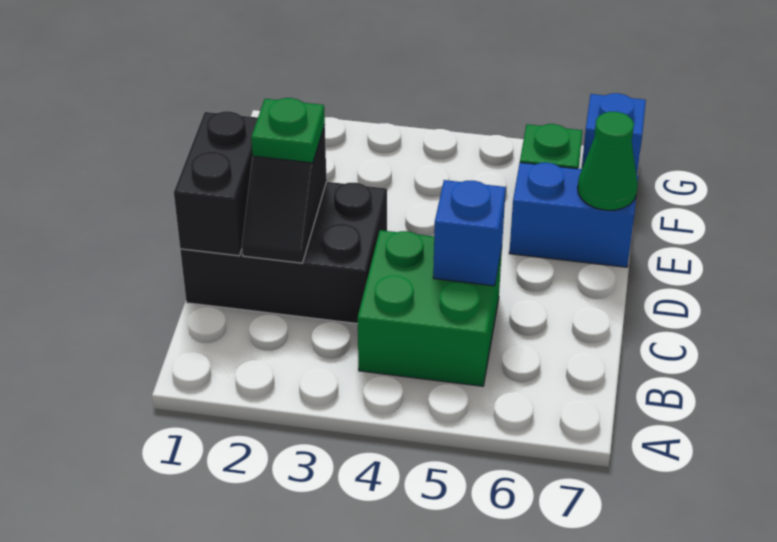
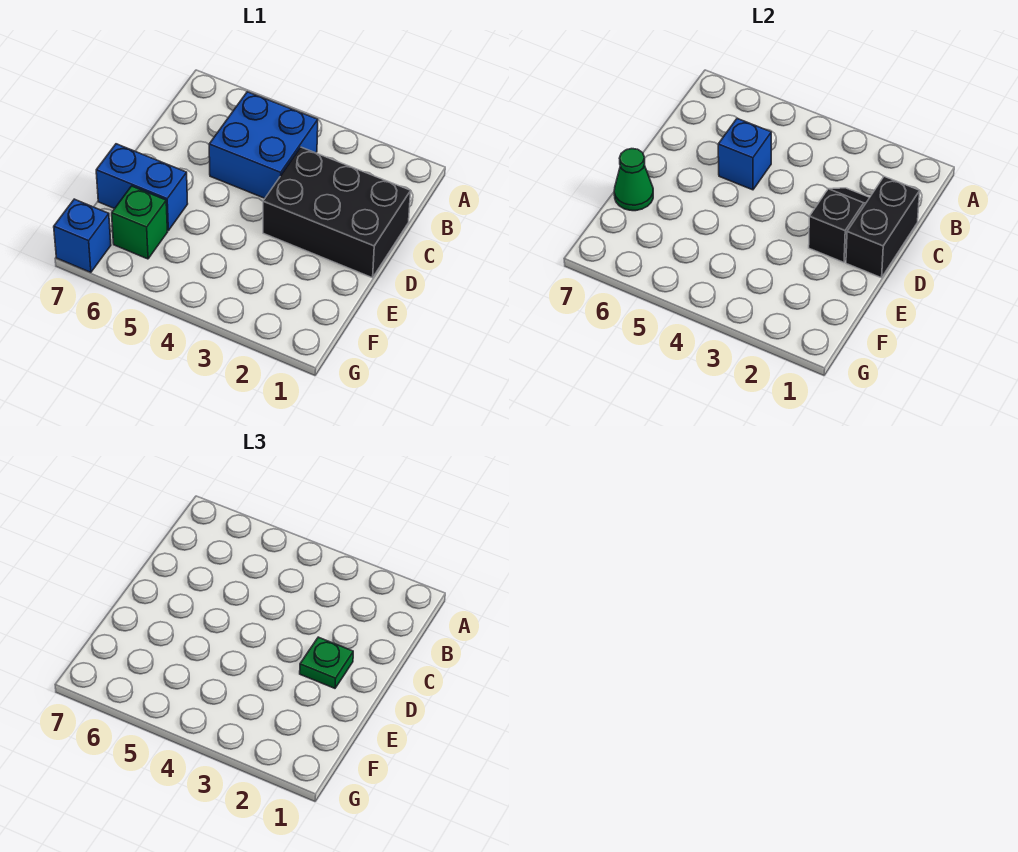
green brick B4:C5 level 1 -> blue brick B4:C5 level 1

